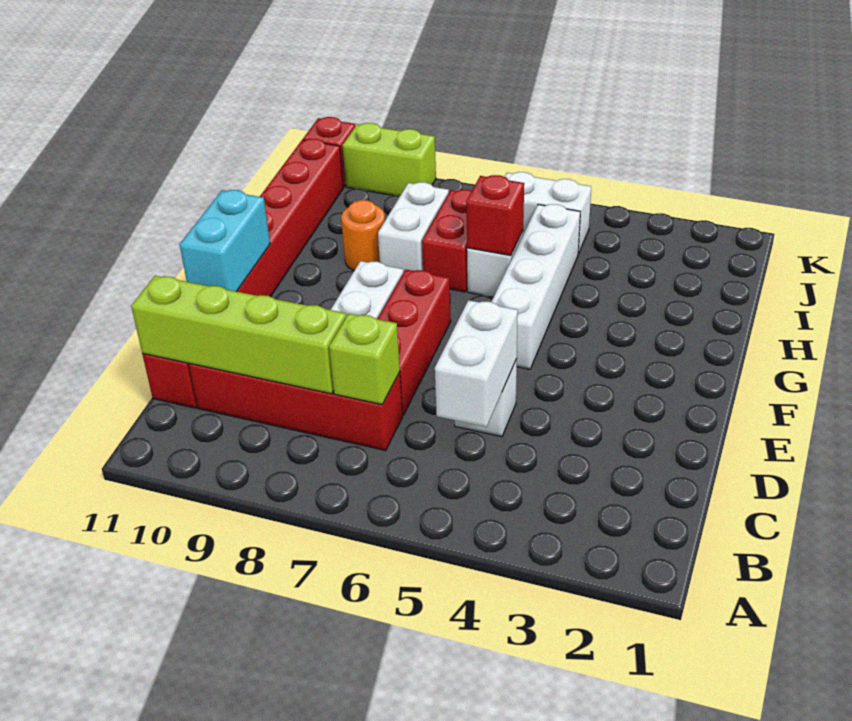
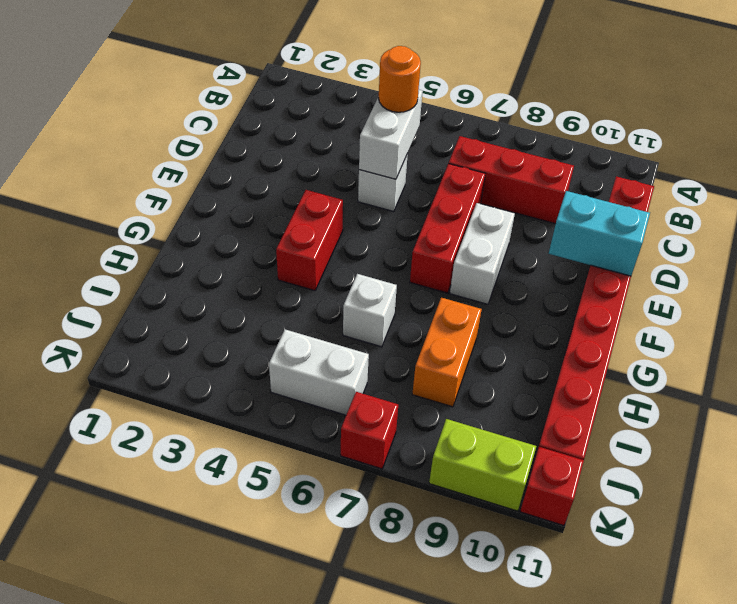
red brick C7:C10 level 1 -> red brick C7:C9 level 1
lime brick C7 level 2 -> none
lime brick C8:C11 level 2 -> none
cyan brick E11:F11 level 2 -> cyan brick E10:E11 level 2
white brick F5:I5 level 1 -> none
red brick H6 level 2 -> red brick K7 level 1
red brick H7:I7 level 1 -> red brick F4:G4 level 1
white brick H8:I8 level 1 -> orange brick H8:I8 level 1
orange round brick H9 level 1 -> orange round brick C5 level 3

